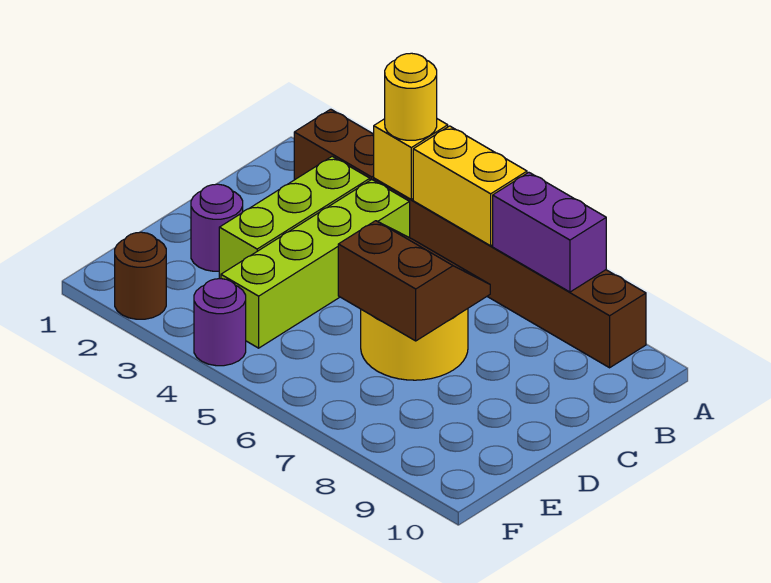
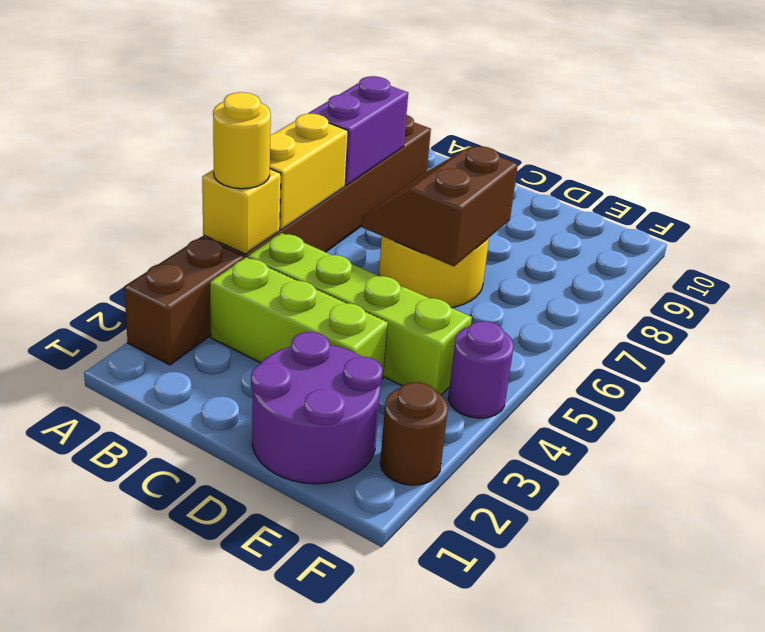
purple round brick D2 level 1 -> purple round brick D1:E2 level 1

